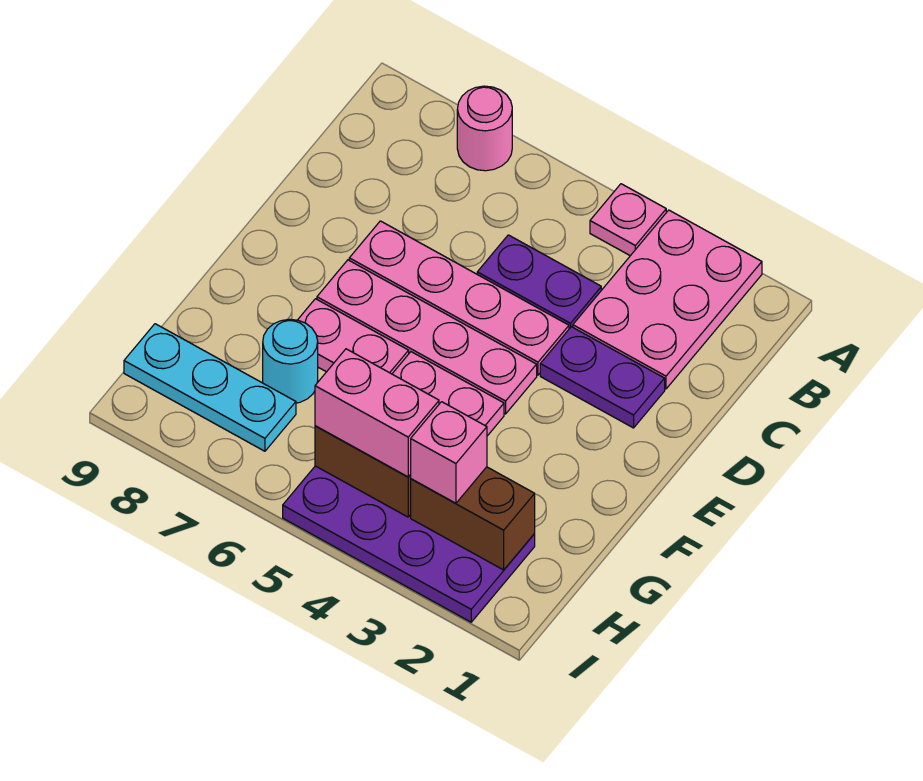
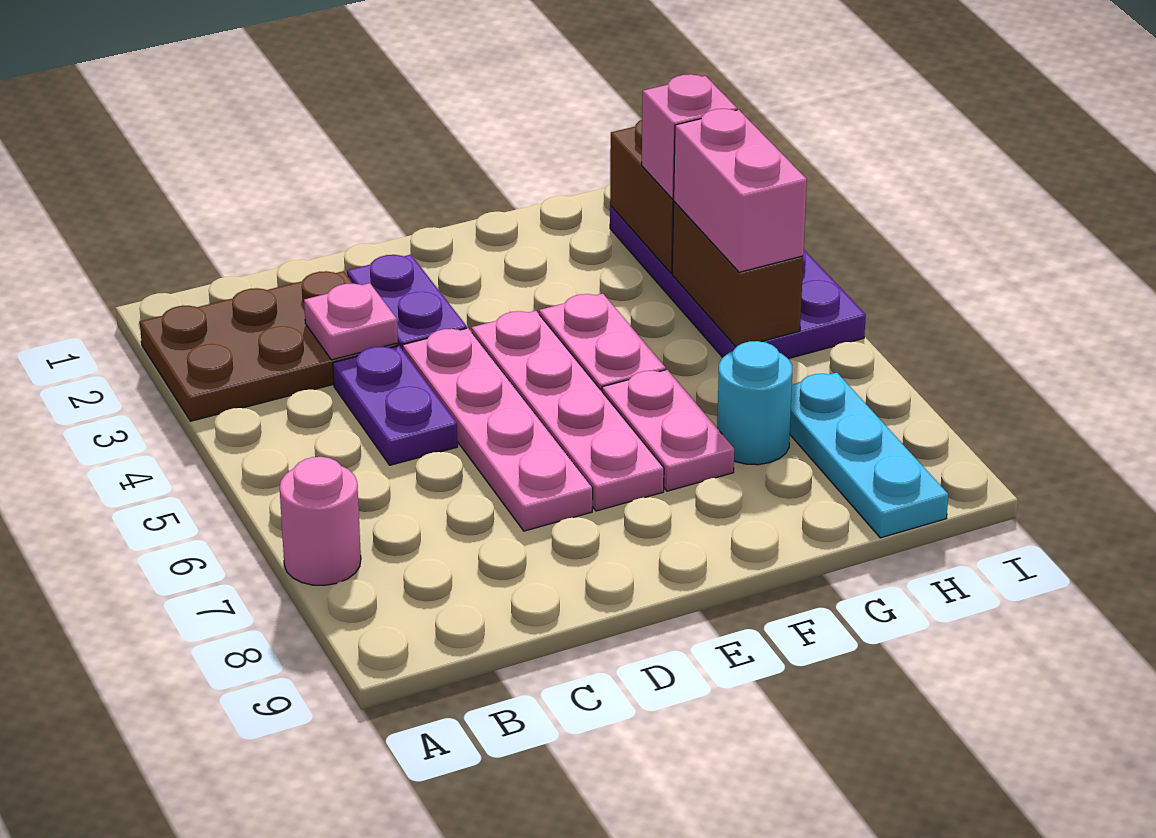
pink plate A2:C3 level 1 -> brown plate A2:C3 level 1
pink plate A4 level 1 -> pink plate C3 level 2

